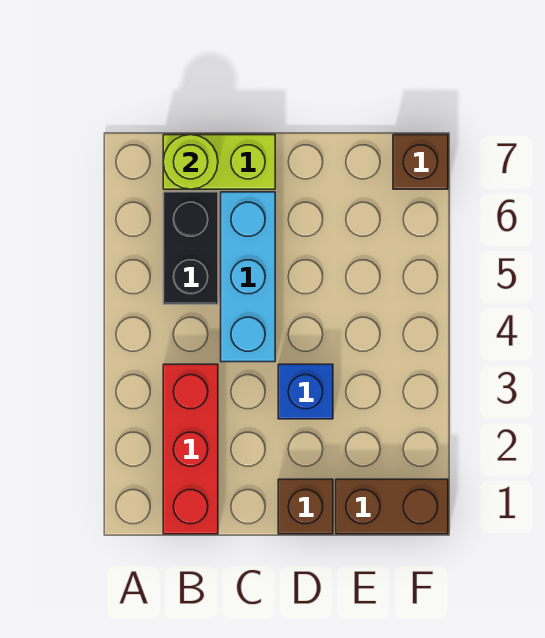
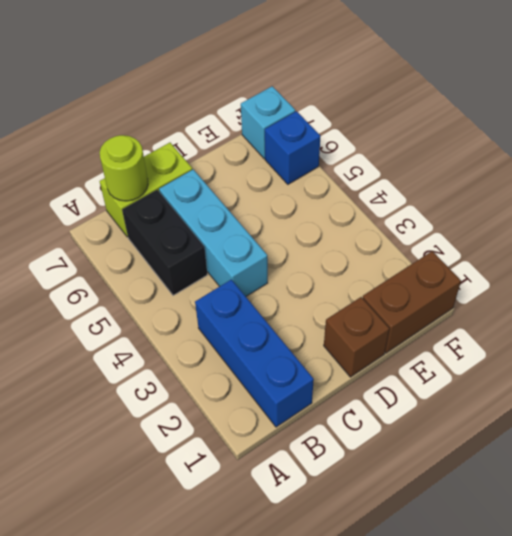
red brick B1:B3 level 1 -> blue brick B1:B3 level 1
blue brick D3 level 1 -> blue brick F6 level 1
brown brick F7 level 1 -> cyan brick F7 level 1

